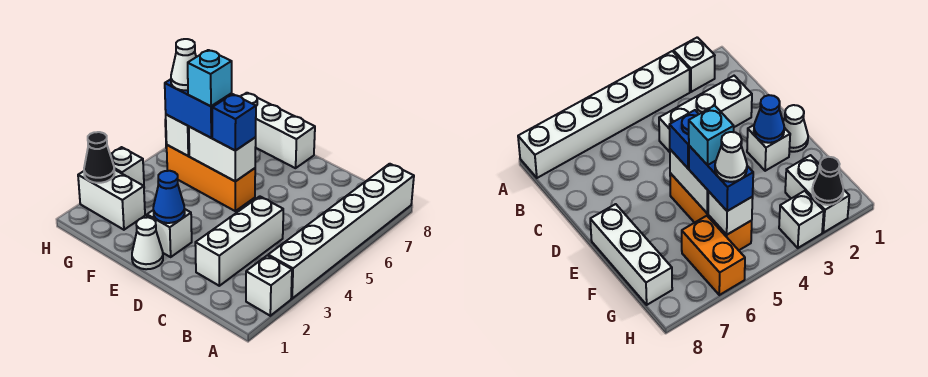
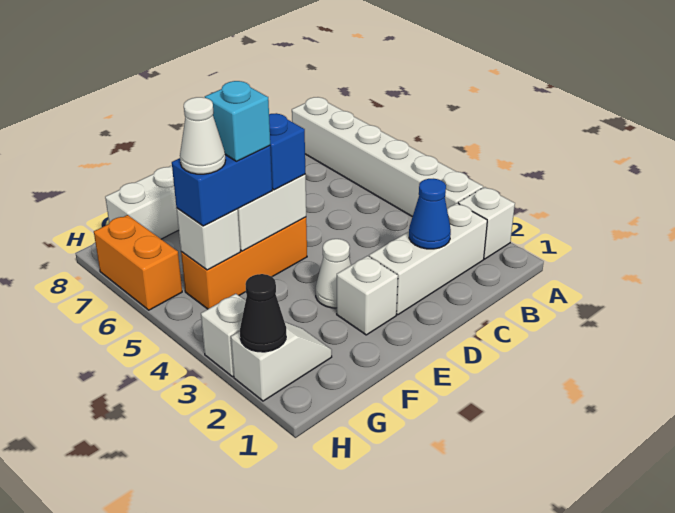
white brick C2:C4 level 1 -> white brick B2:D2 level 1
white cone E1 level 1 -> white cone E3 level 1
blue cone E2 level 2 -> blue cone C2 level 2
white brick G2:H2 level 1 -> white slope G2:H2 level 1 top H
orange brick G6:H6 level 1 -> orange brick H6:H7 level 1

